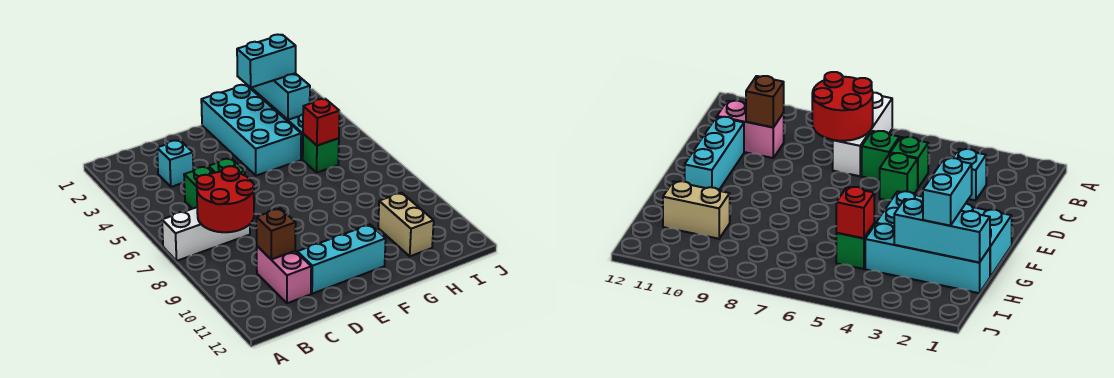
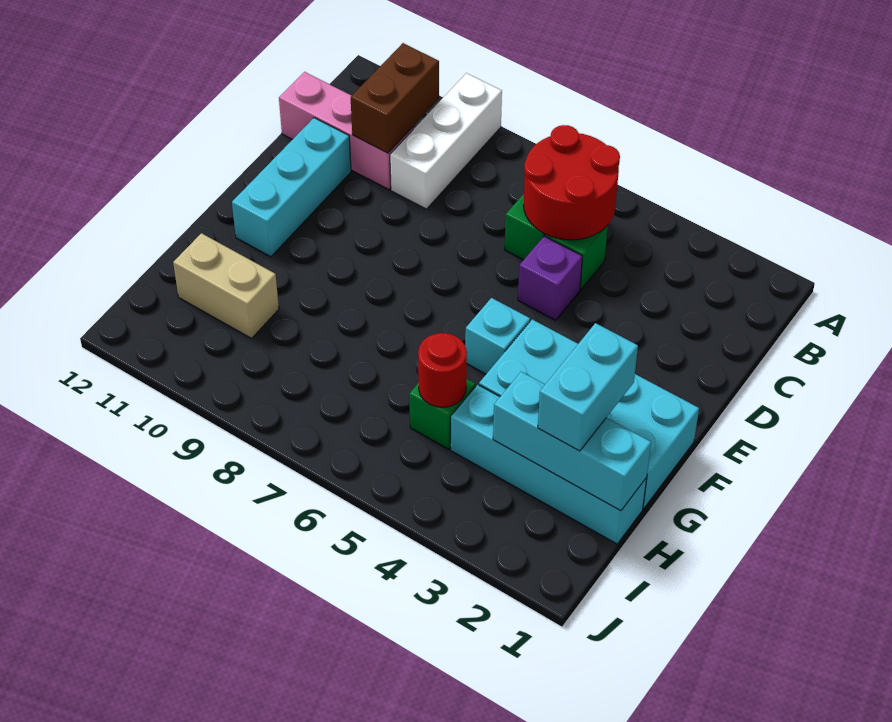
white brick A7:C7 level 1 -> white brick A9:C9 level 1
red round brick B7:C8 level 2 -> red round brick B5:C6 level 2
cyan brick C3 level 1 -> cyan brick F5 level 1
pink brick C10:C11 level 1 -> pink brick C10:C12 level 1
brown brick C10 level 2 -> brown brick B10:C10 level 2
green brick D5 level 1 -> purple brick D5 level 1
red brick H5 level 2 -> red round brick H5 level 2

